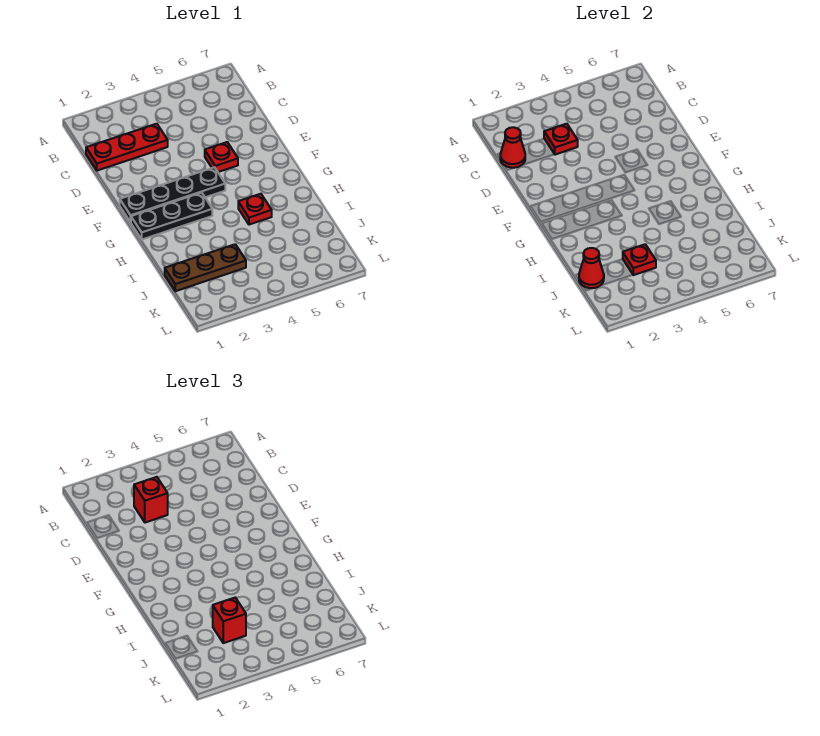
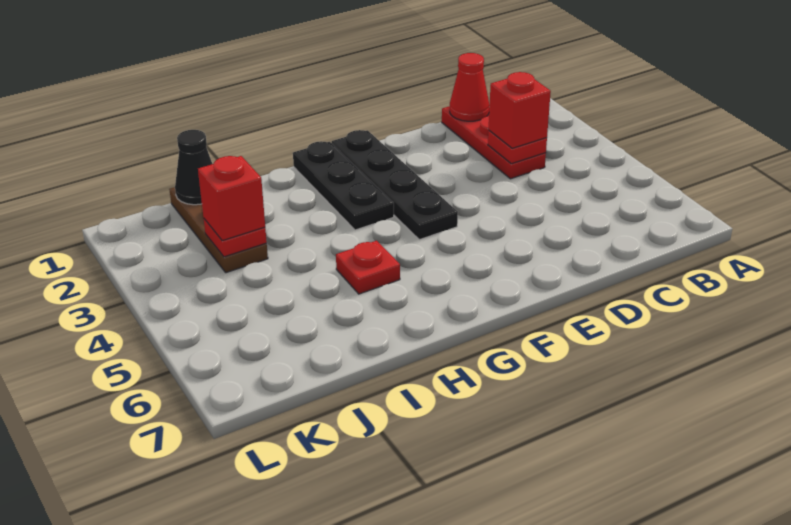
red plate E5 level 1 -> none
red cone J1 level 2 -> black cone J1 level 2

